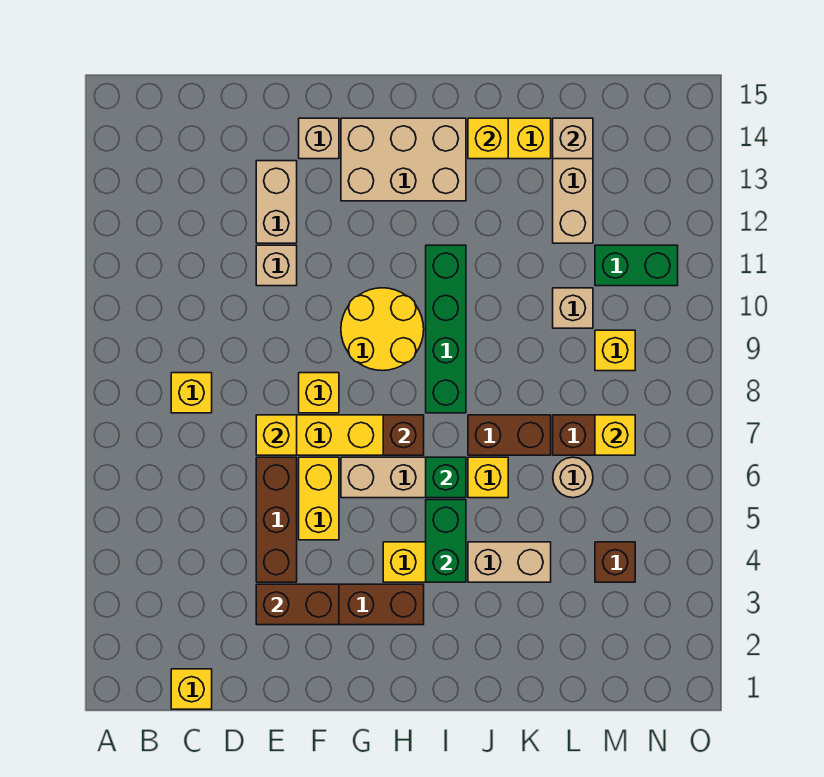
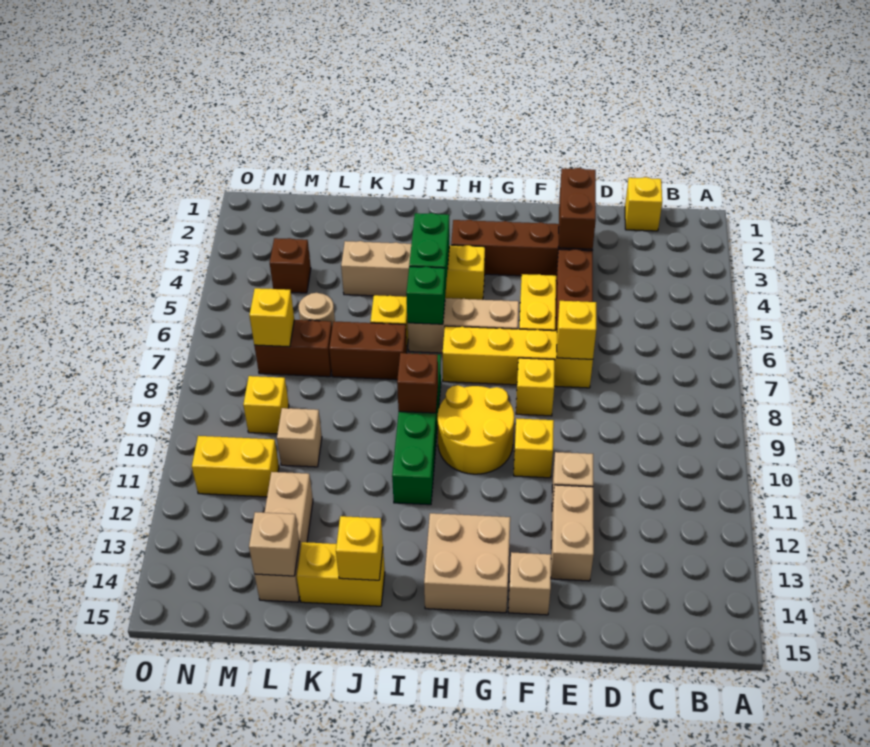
yellow brick C8 level 1 -> yellow brick F10 level 1
brown brick E3:F3 level 2 -> brown brick E2:E3 level 2
tan brick G13:I14 level 1 -> tan brick G13:H14 level 1
brown brick H7 level 2 -> brown brick I9 level 2
green brick M11:N11 level 1 -> yellow brick M11:N11 level 1

